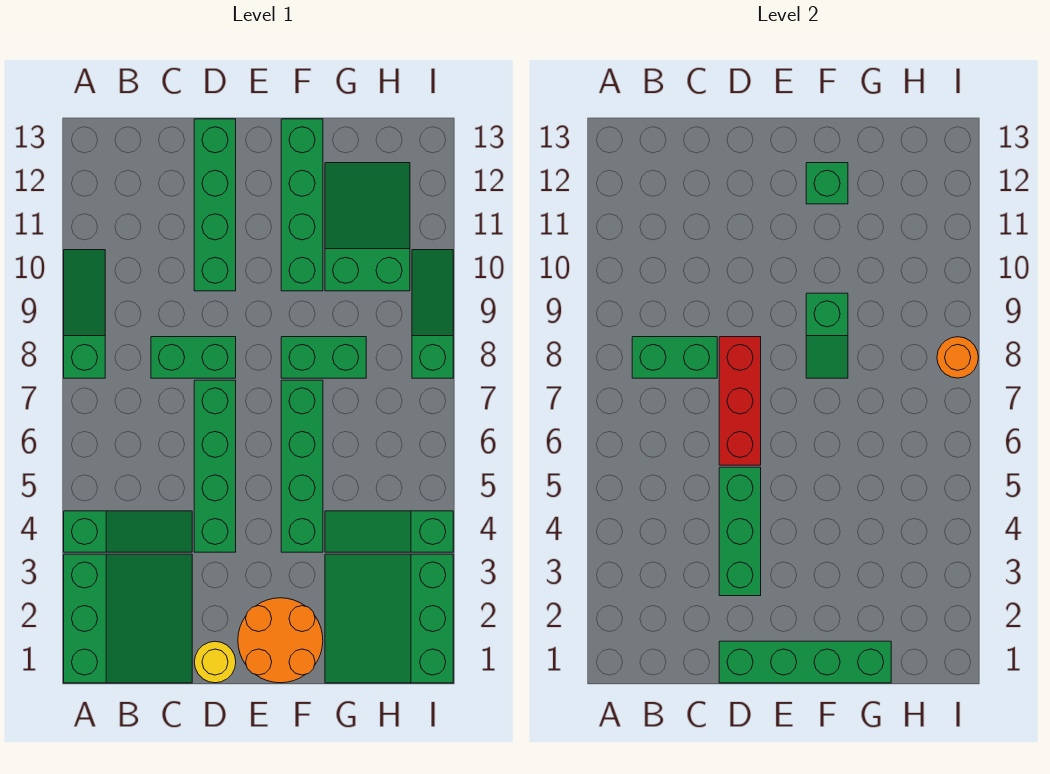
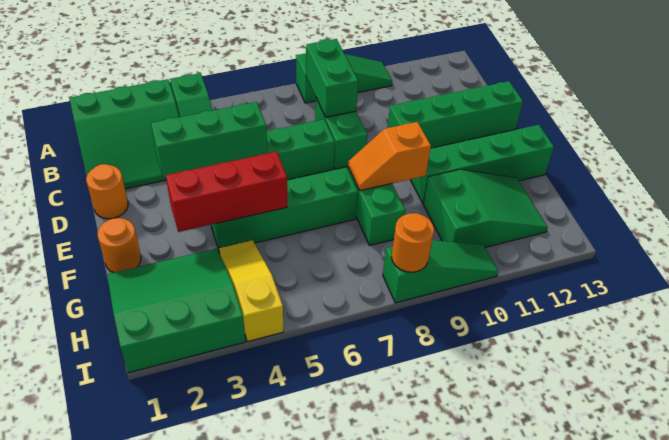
yellow round brick D1 level 1 -> orange round brick D1 level 1
green brick D1:G1 level 2 -> none
red brick D6:D8 level 2 -> red brick F3:F5 level 2
orange round brick E1:F2 level 1 -> orange round brick F1 level 1
green slope F8:F9 level 2 top 9 -> orange slope F8:F9 level 2 top 9
green brick F12 level 2 -> none
green slope G4:I4 level 1 top I -> yellow slope G4:I4 level 1 top I

